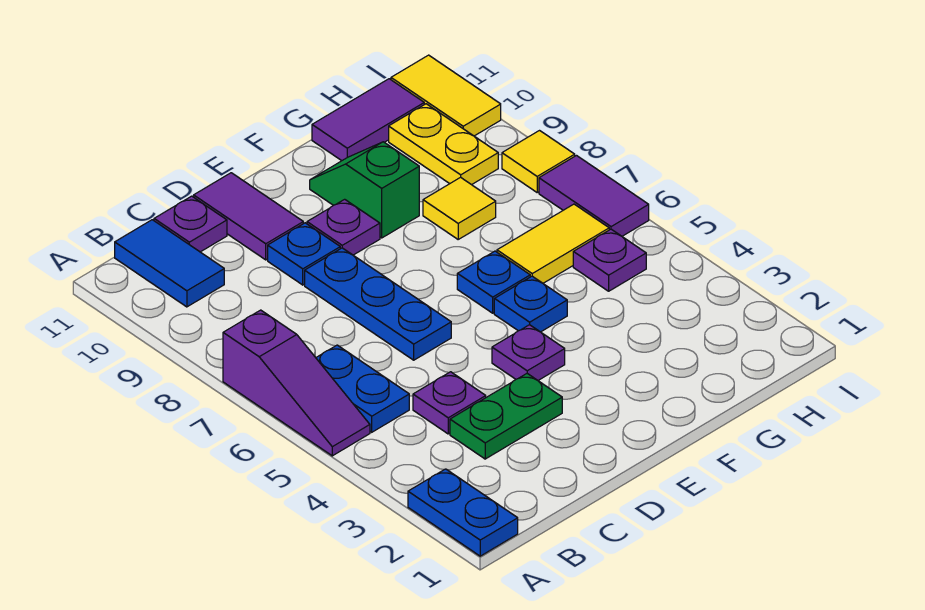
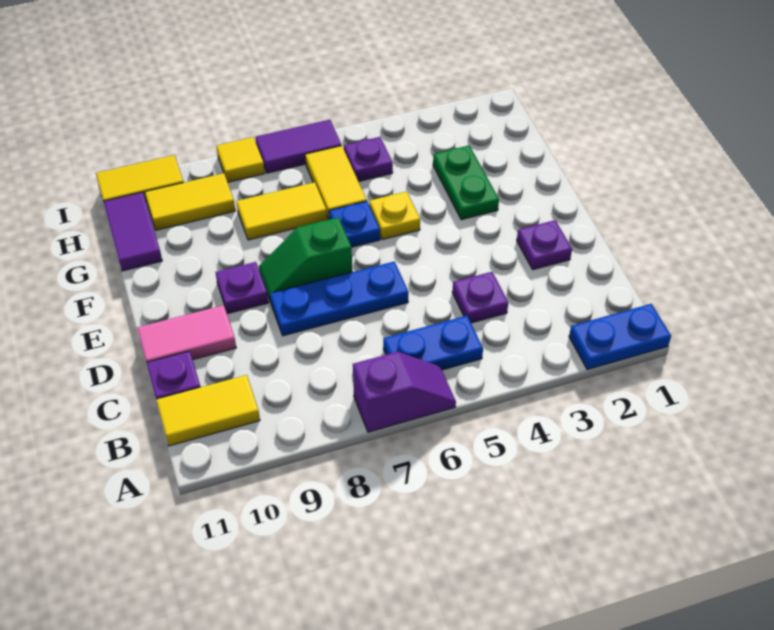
purple slope A5:A7 level 1 top 7 -> purple slope A6:A7 level 1 top 7
blue tile B10:B11 level 1 -> yellow tile B10:B11 level 1
green plate C3:D3 level 1 -> green plate F3:G3 level 1
blue plate D9 level 1 -> none
purple tile D10:D11 level 1 -> pink tile D10:D11 level 1
purple plate E4 level 1 -> purple plate D2 level 1
blue plate F5 level 1 -> yellow plate F5 level 1
green slope F9:F10 level 1 top 9 -> green slope E7:E8 level 1 top 7
yellow tile G8 level 1 -> yellow tile G7:G8 level 1
yellow plate H9:H10 level 1 -> yellow tile H9:H10 level 1

